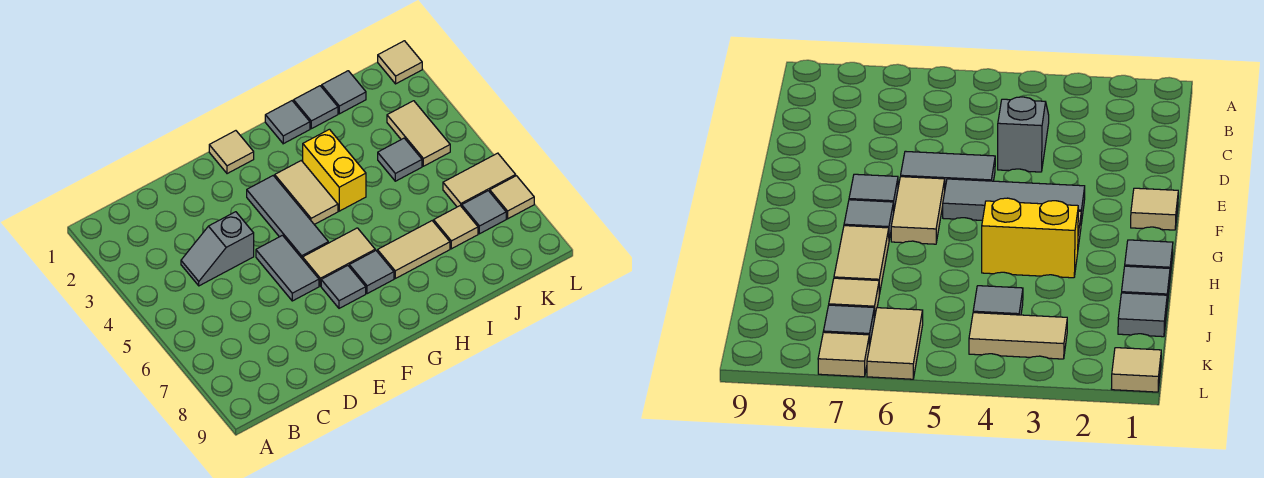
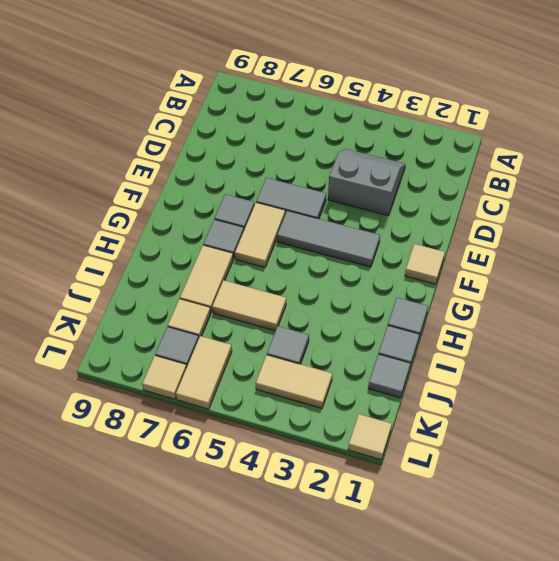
grey slope C4:D4 level 1 top D -> grey slope C3:D4 level 1 top D
tan tile G3:G4 level 1 -> tan tile I5:I6 level 1
yellow brick H3:H4 level 1 -> none

